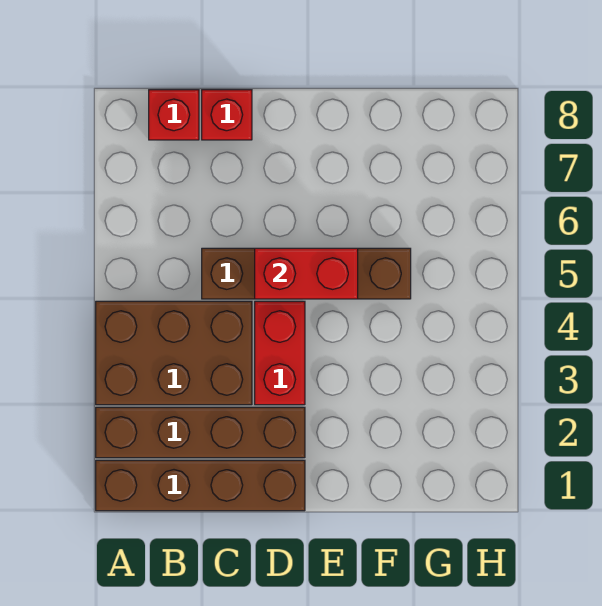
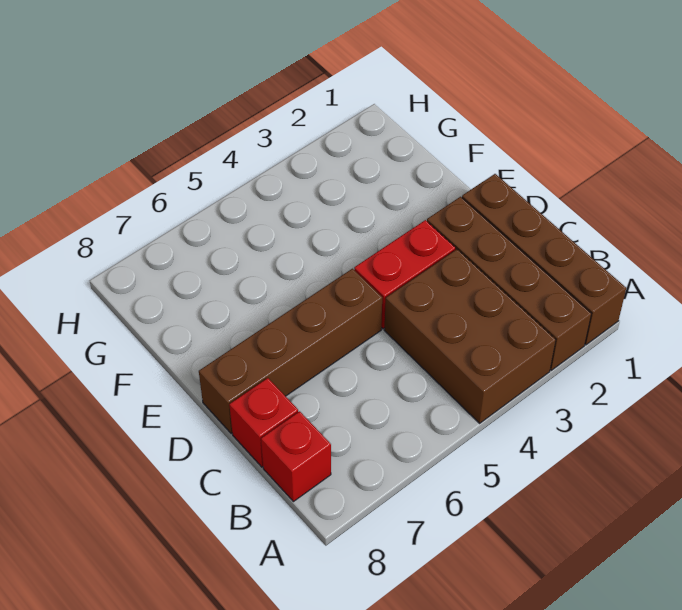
brown brick C5:F5 level 1 -> brown brick D5:D8 level 1
red brick D5:E5 level 2 -> none

